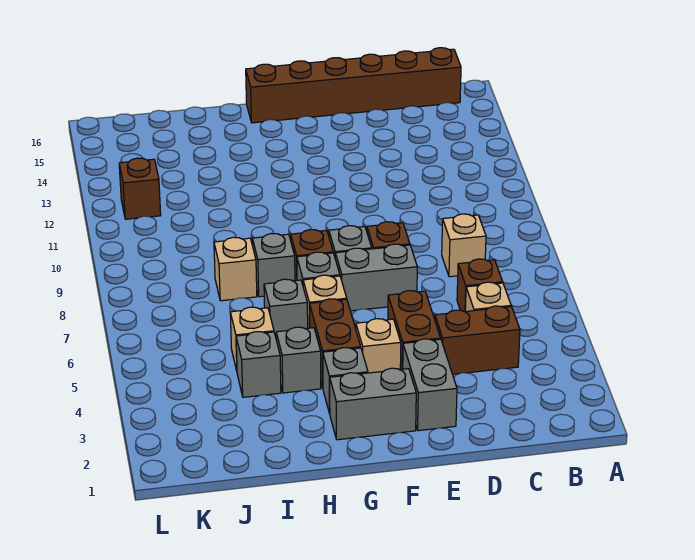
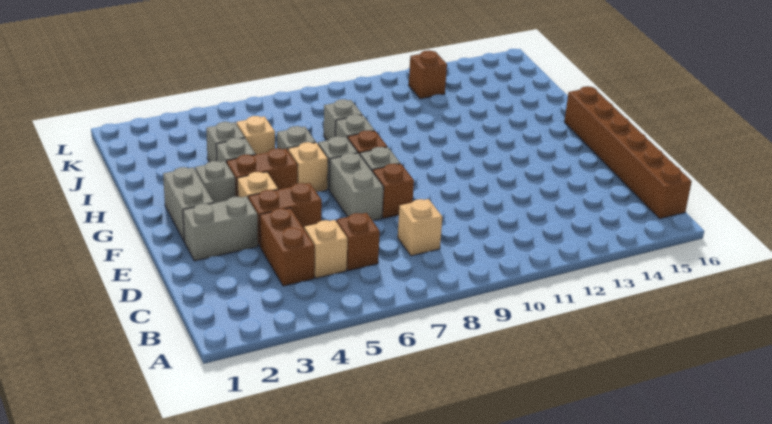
tan brick I8 level 1 -> grey brick I8 level 1

